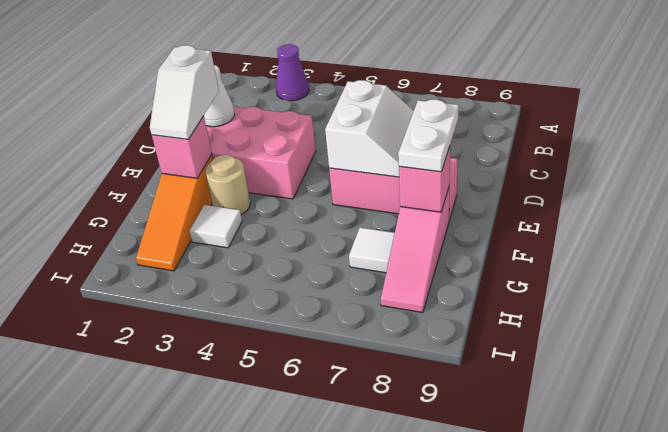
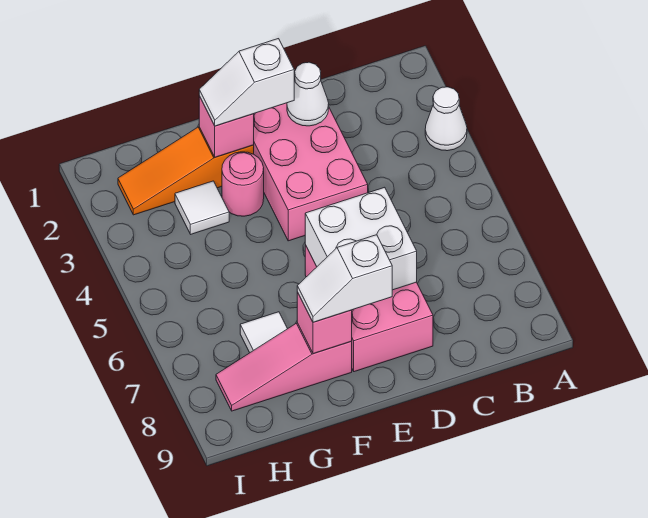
purple cone A3 level 1 -> white cone A3 level 1
white slope D6:E7 level 2 top 6 -> white brick D6:E7 level 2
pink brick E6:E8 level 1 -> pink brick D6:E8 level 1
white plate E8:F8 level 3 -> white slope E8:F8 level 3 top E
tan round brick F3 level 1 -> pink round brick F3 level 1

